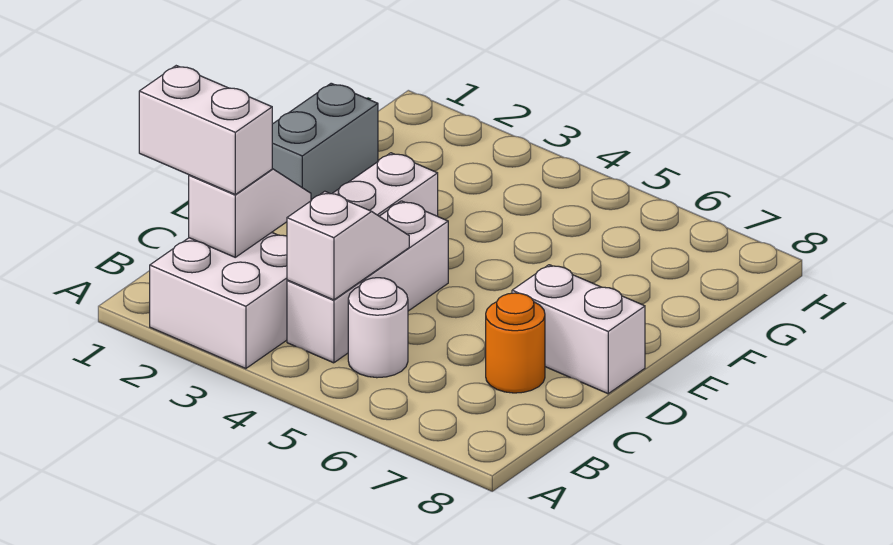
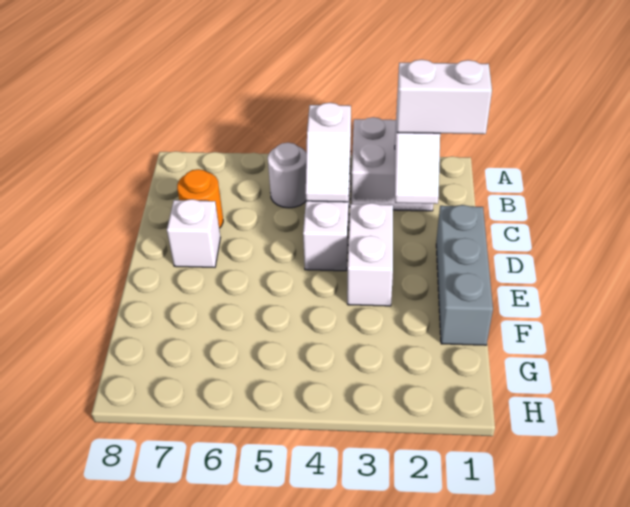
white brick D7:D8 level 1 -> white brick D7 level 1
grey brick E1:F1 level 1 -> grey brick D1:F1 level 1

